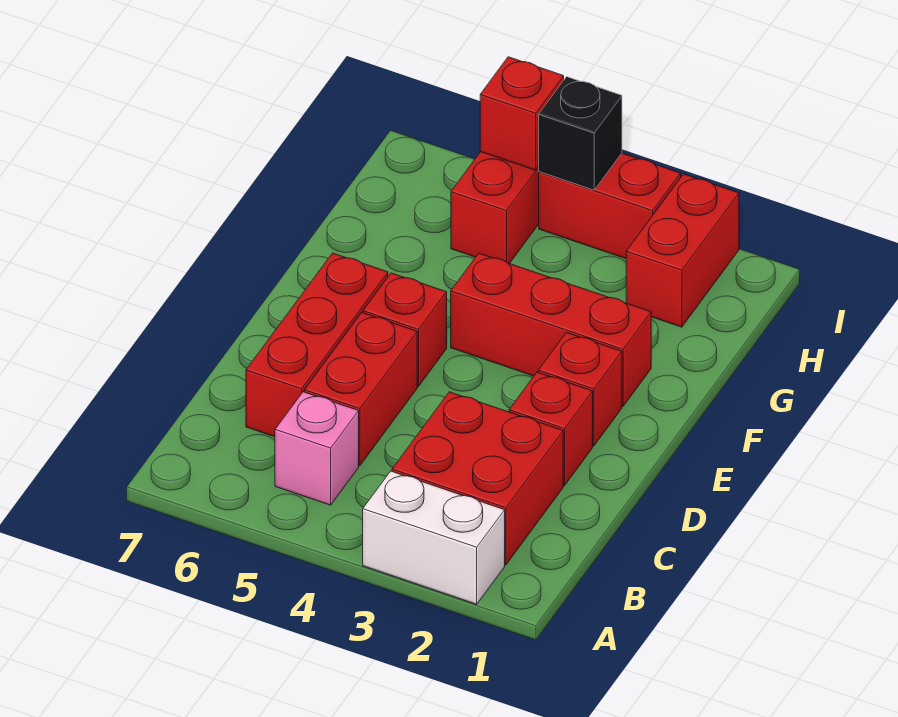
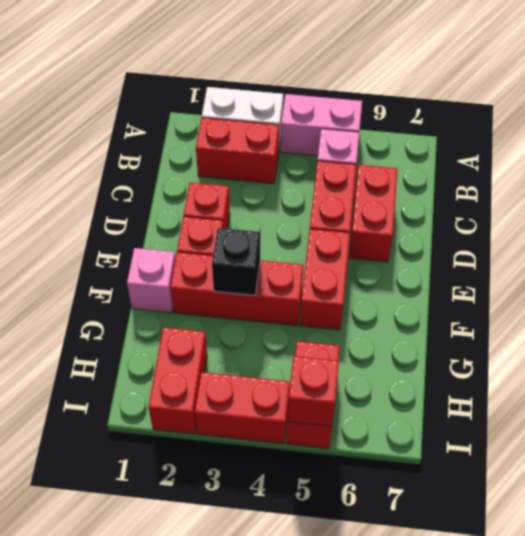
none -> pink brick A4:A5 level 1
red brick B2:C3 level 1 -> red brick B2:B3 level 1
red brick C6:E6 level 1 -> red brick C6:D6 level 1
red brick E5 level 1 -> red brick E5:F5 level 1
none -> pink brick F1 level 1
black brick I4 level 2 -> black brick F3 level 2

